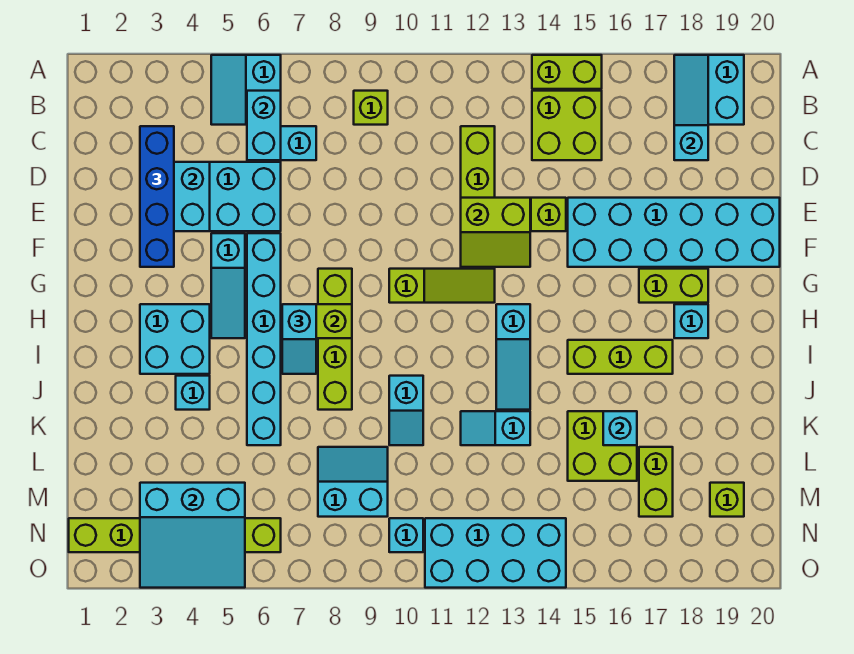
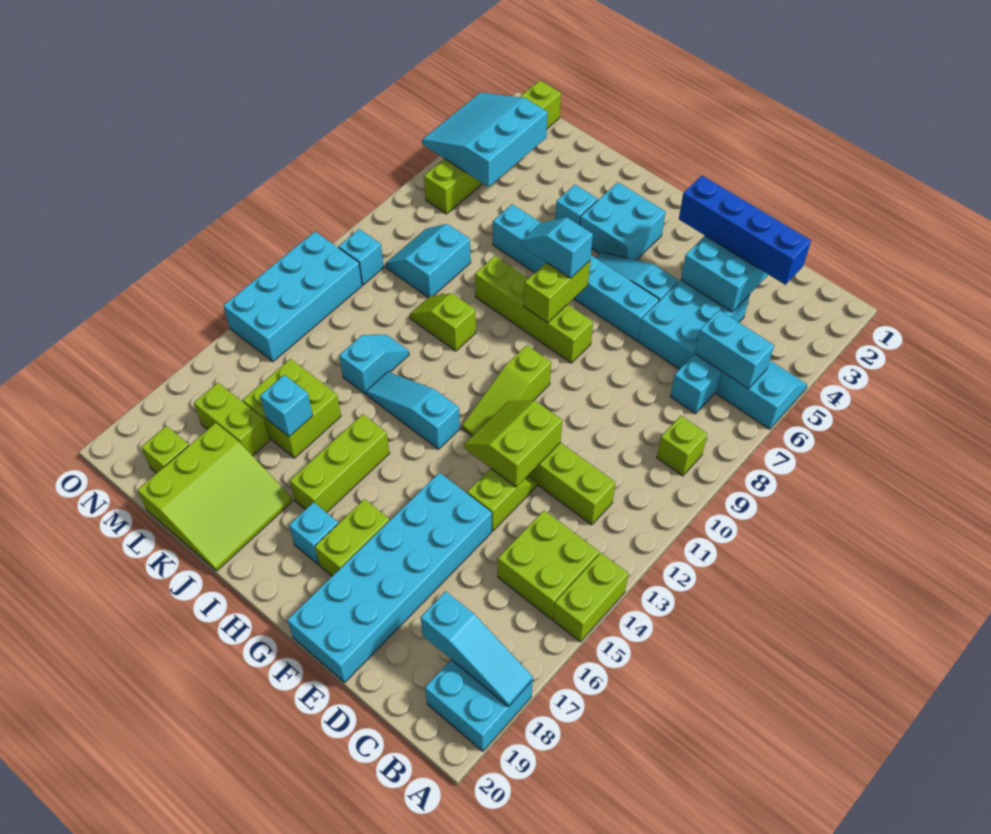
cyan slope J10:K10 level 1 top J -> lime slope J10:K10 level 1 top J
none -> lime slope J18:L20 level 1 top L
cyan slope L8:M9 level 1 top M -> cyan slope L8:M9 level 1 top L

